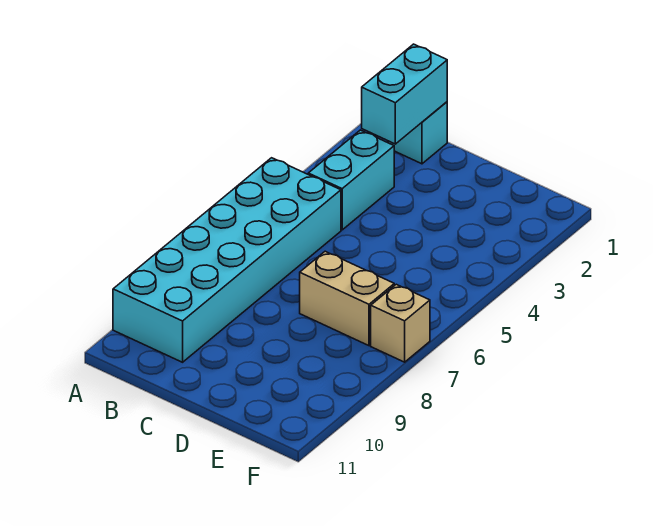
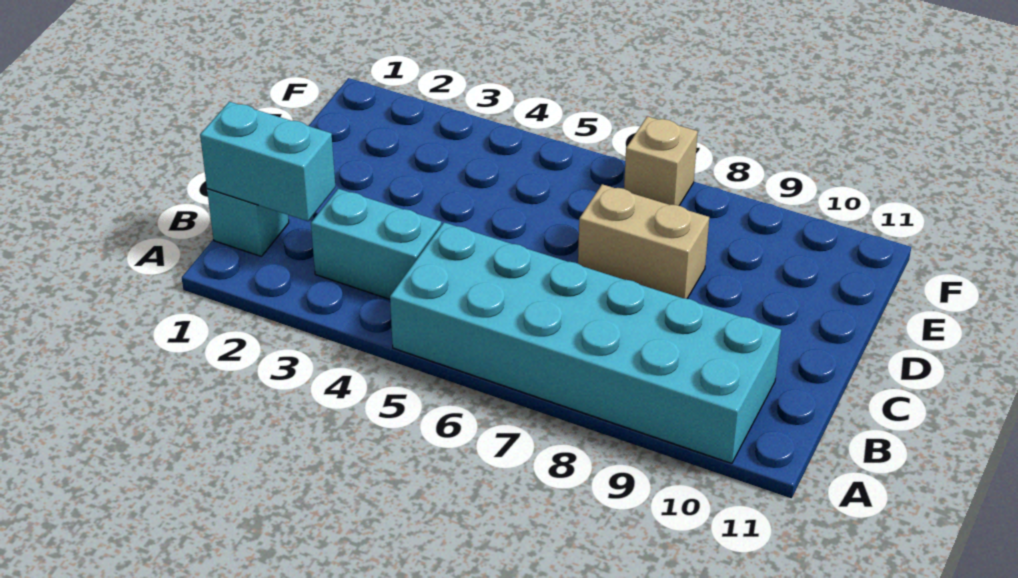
tan brick D7:E7 level 1 -> tan brick D7:D8 level 1

